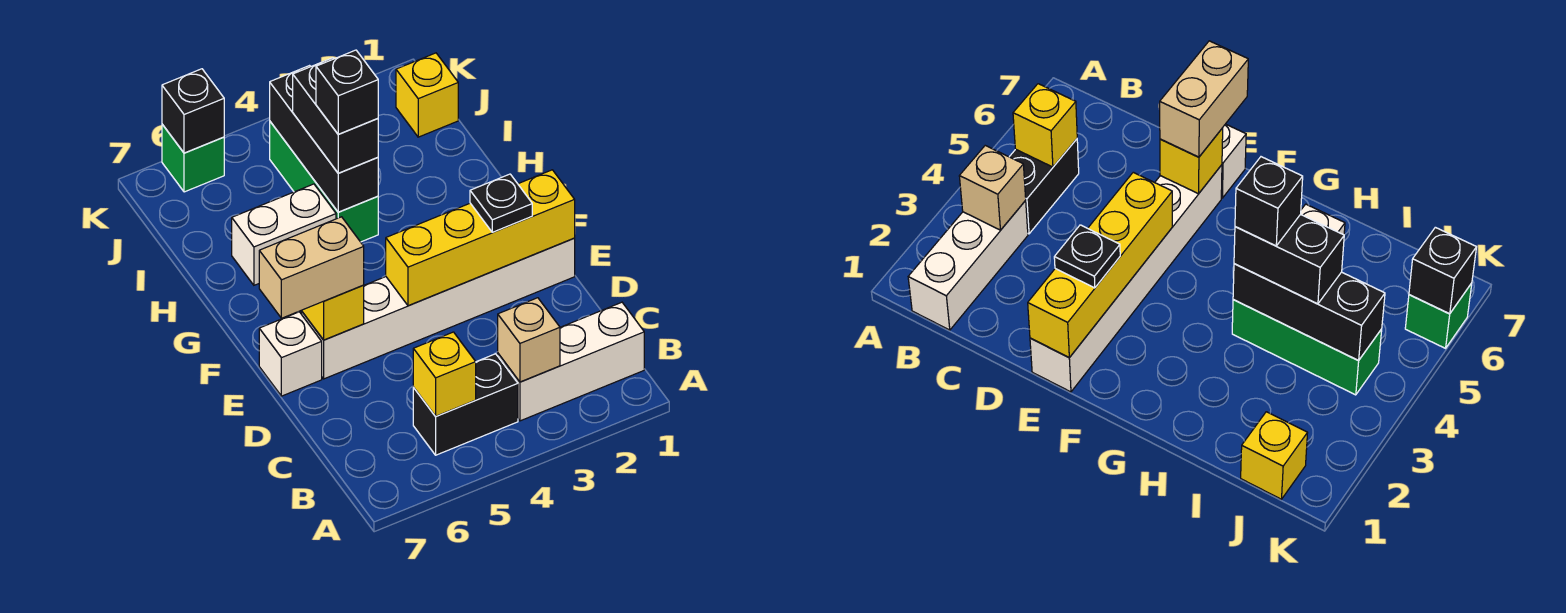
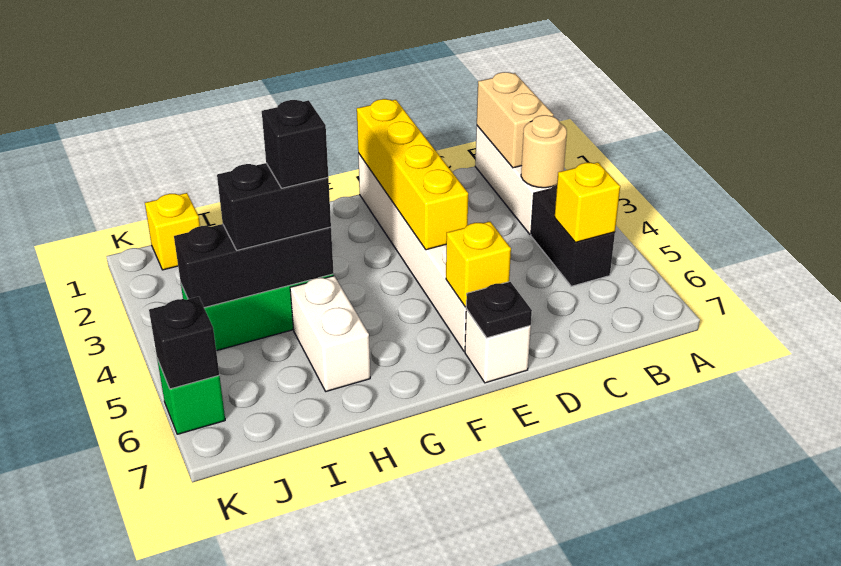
tan brick B3 level 2 -> tan round brick B3 level 2
black plate E2 level 3 -> black plate E7 level 2
tan brick E6:E7 level 3 -> tan brick B1:B2 level 2

